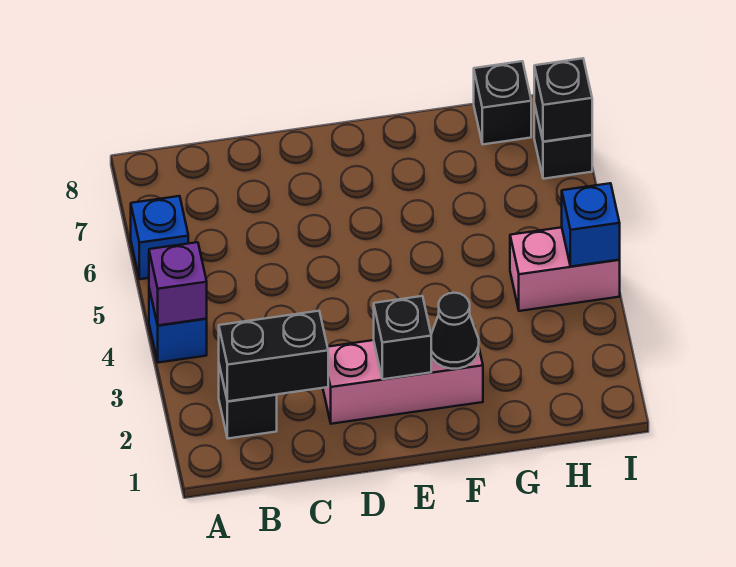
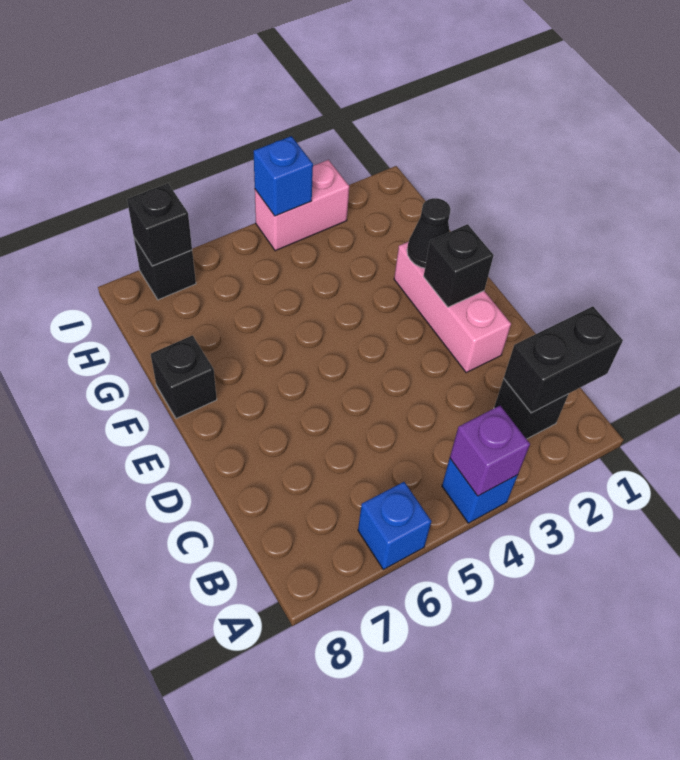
black brick B2:C2 level 2 -> black brick B1:B2 level 2
pink brick H4:I4 level 1 -> pink brick I3:I4 level 1
black brick H8 level 1 -> black brick F8 level 1

